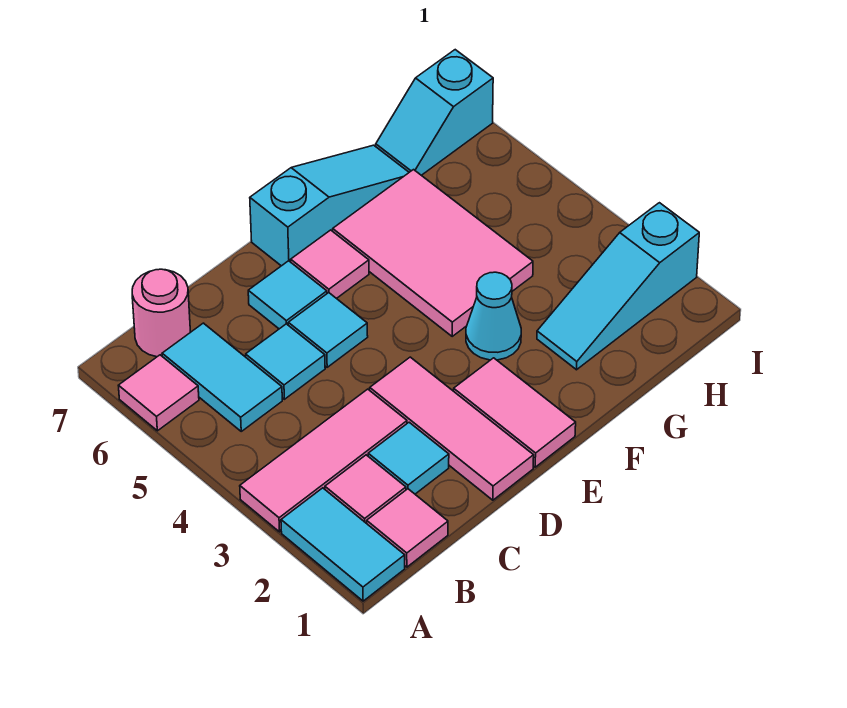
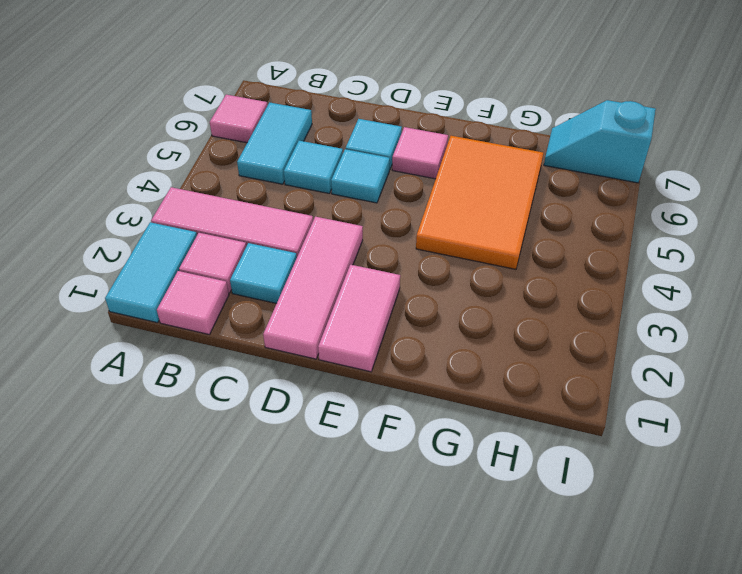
pink round brick B7 level 1 -> none
cyan slope E7:G7 level 1 top E -> none
cyan cone F3 level 1 -> none
pink tile F4:G6 level 1 -> orange tile F4:G6 level 1
cyan slope G2:I2 level 1 top I -> none

